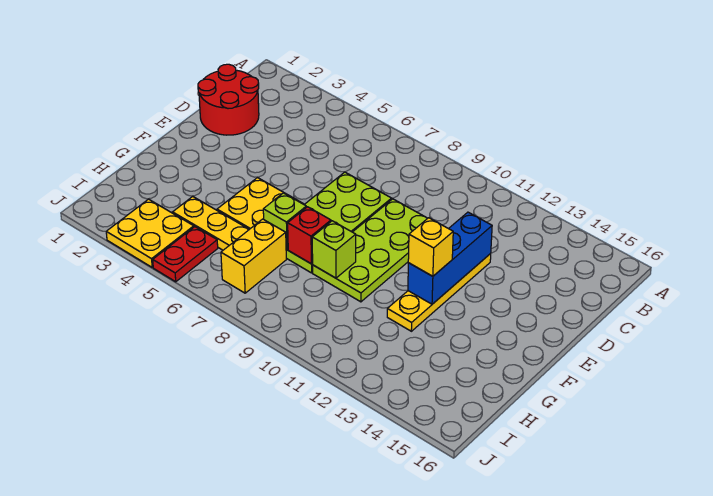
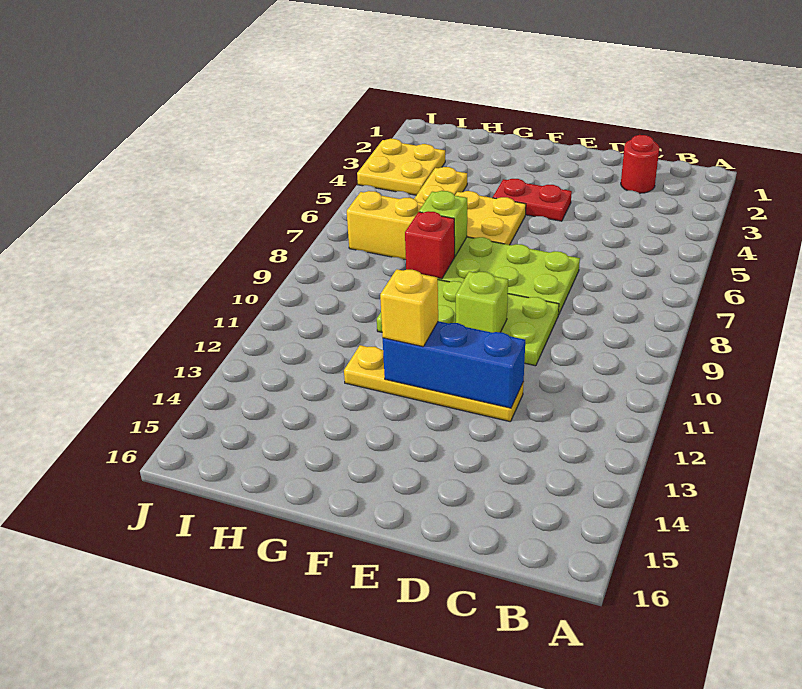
red round brick C1:D2 level 1 -> red round brick C2 level 1
lime brick G9 level 2 -> lime brick E10 level 2
red plate I5:J5 level 1 -> red plate E4:F4 level 1

